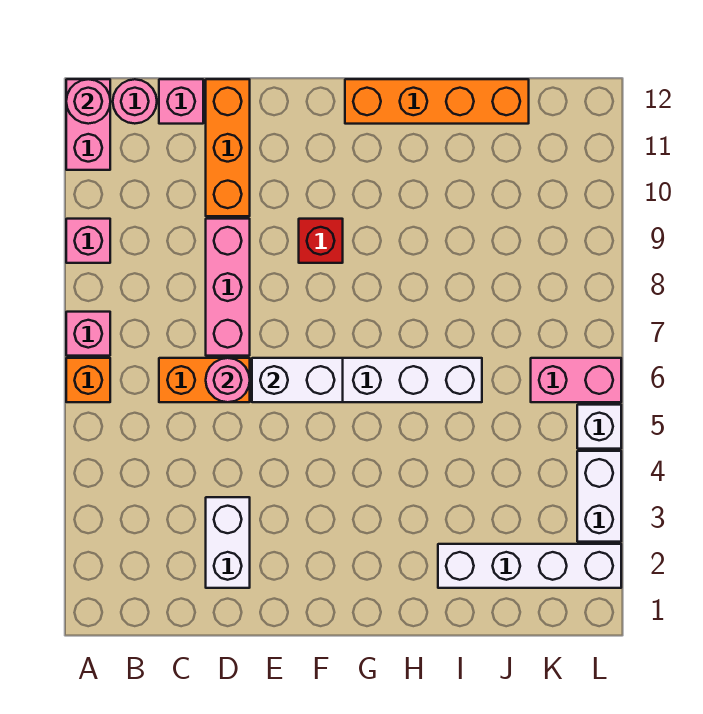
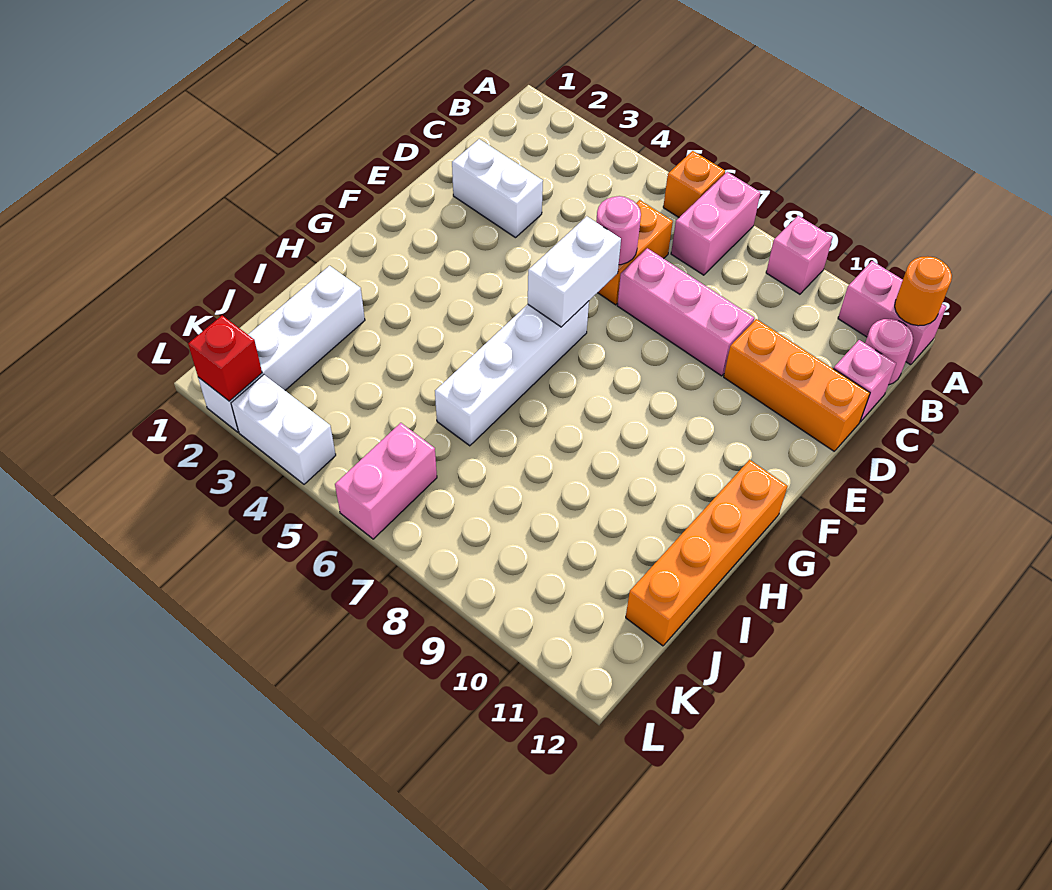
pink brick A7 level 1 -> pink brick A7:B7 level 1
pink round brick A12 level 2 -> orange round brick A12 level 2
red brick F9 level 1 -> red brick L2 level 2
white brick L5 level 1 -> none

